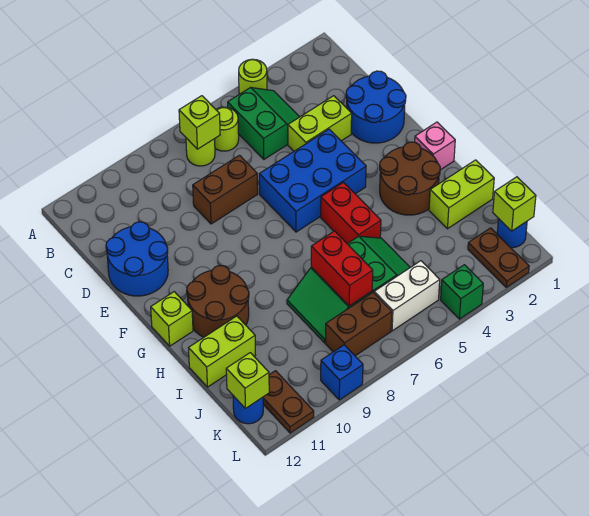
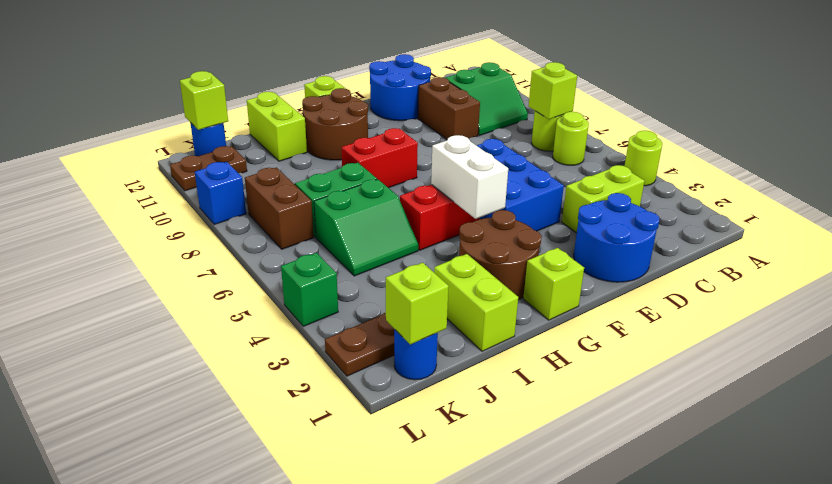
green slope B4:C5 level 1 top 5 -> green slope B9:C10 level 1 top 10
lime brick D3:D4 level 1 -> lime brick C3:D3 level 1
brown brick D7:D8 level 1 -> brown brick D9:D10 level 1
pink brick G1 level 1 -> lime brick G1 level 1
red brick I7:J7 level 2 -> red brick G8:H8 level 1
white brick K5:K6 level 1 -> white brick G4:G5 level 2

